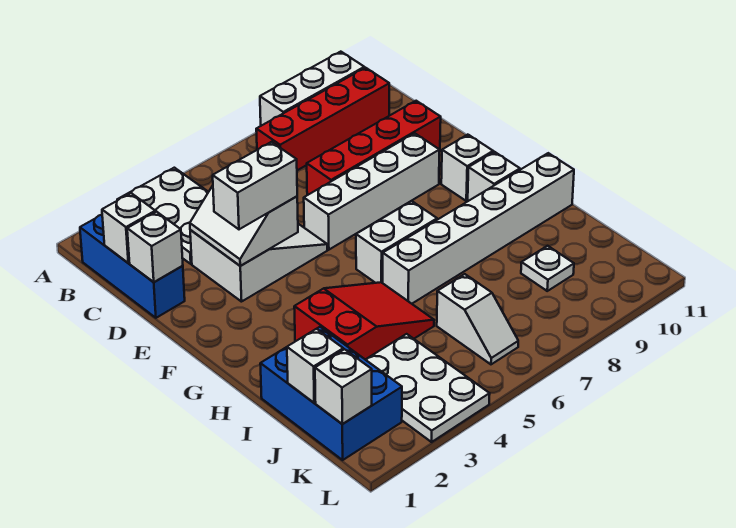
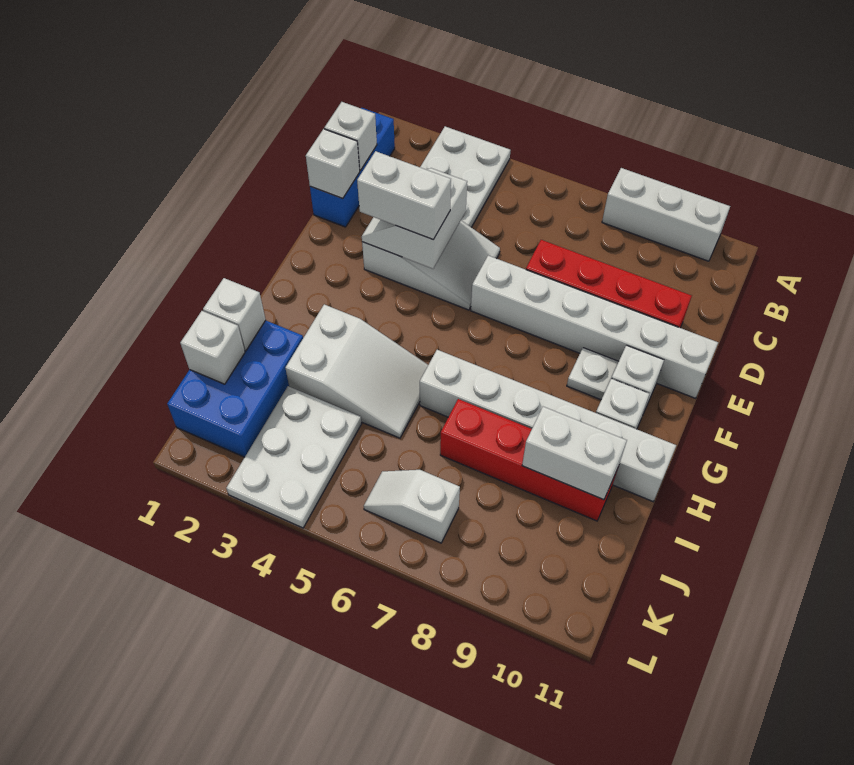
red brick B7:B10 level 1 -> red brick I7:I10 level 1
white brick E6:E9 level 1 -> white brick E6:E11 level 1
white brick G6:G7 level 1 -> white brick I9:I10 level 2
red slope H3:I5 level 1 top 3 -> white slope H3:I5 level 1 top 3
white slope J6:K6 level 1 top J -> white slope K6:K7 level 1 top 7
white plate J9 level 1 -> white plate F9 level 1
white brick K1 level 2 -> white brick I1 level 2

